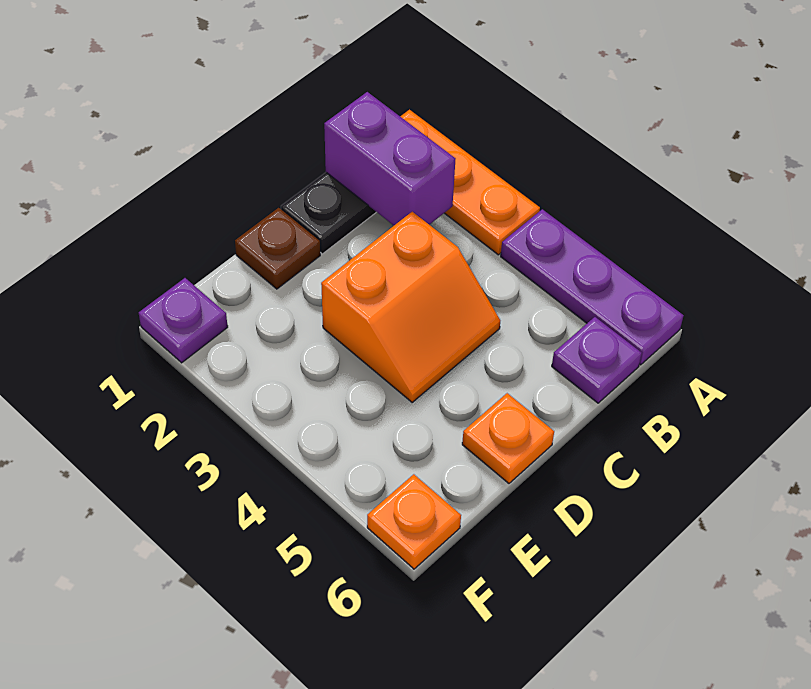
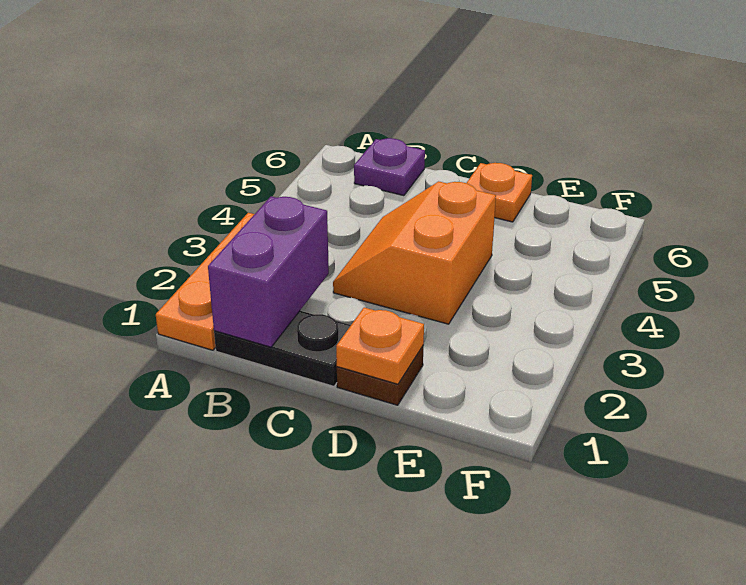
purple plate A4:A6 level 1 -> none
orange slope C3:D4 level 1 top 3 -> orange slope C3:D4 level 1 top D
purple plate F1 level 1 -> none
orange plate F6 level 1 -> orange plate D1 level 2

